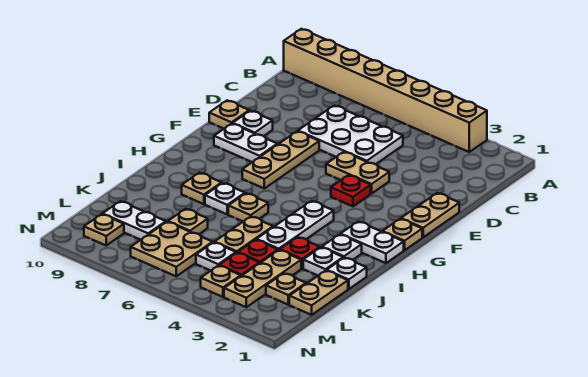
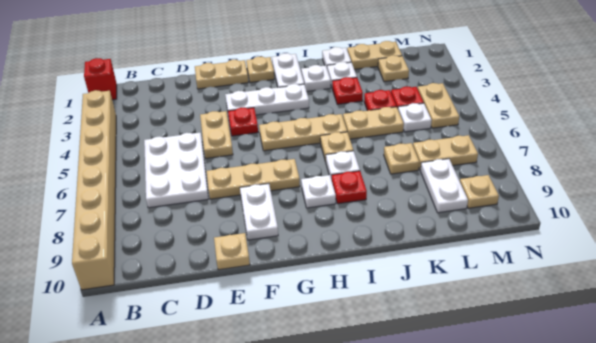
none -> red brick A1 level 1
white plate E9 level 1 -> white plate H8 level 1
white plate H4:J4 level 1 -> white plate F3:H3 level 1
tan plate I8 level 1 -> red plate I8 level 1
tan plate K3:M3 level 1 -> tan plate G5:I5 level 1
tan plate L6:M7 level 1 -> tan plate L7:M7 level 1
tan plate M4 level 1 -> tan plate M4:M5 level 1

